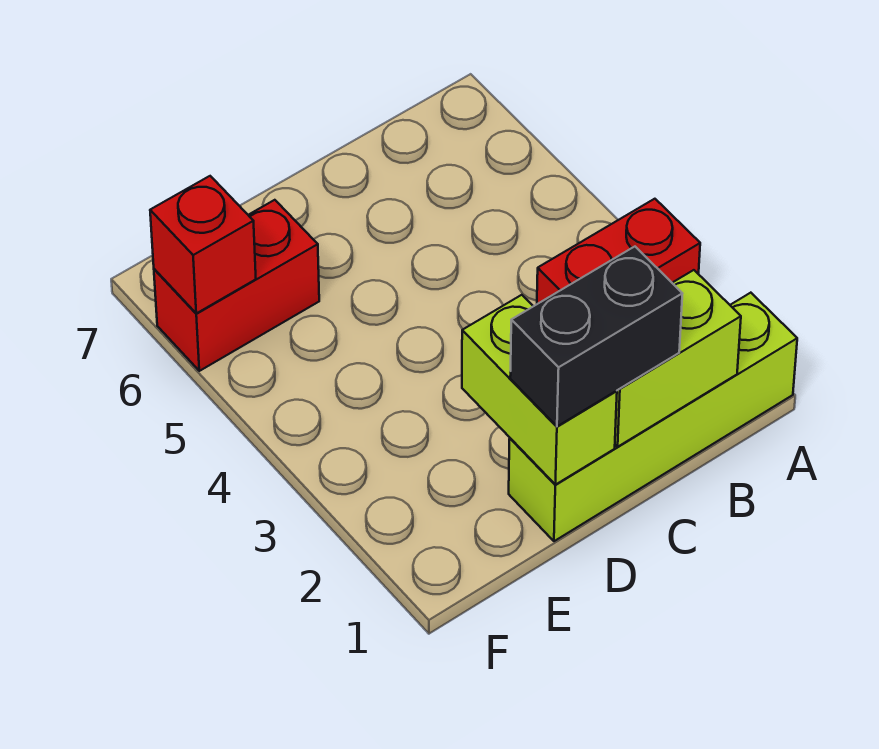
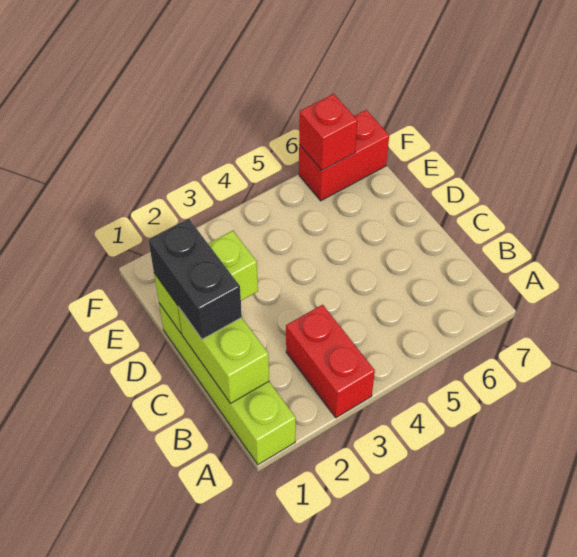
red brick E6:F6 level 1 -> red brick F6:F7 level 1

